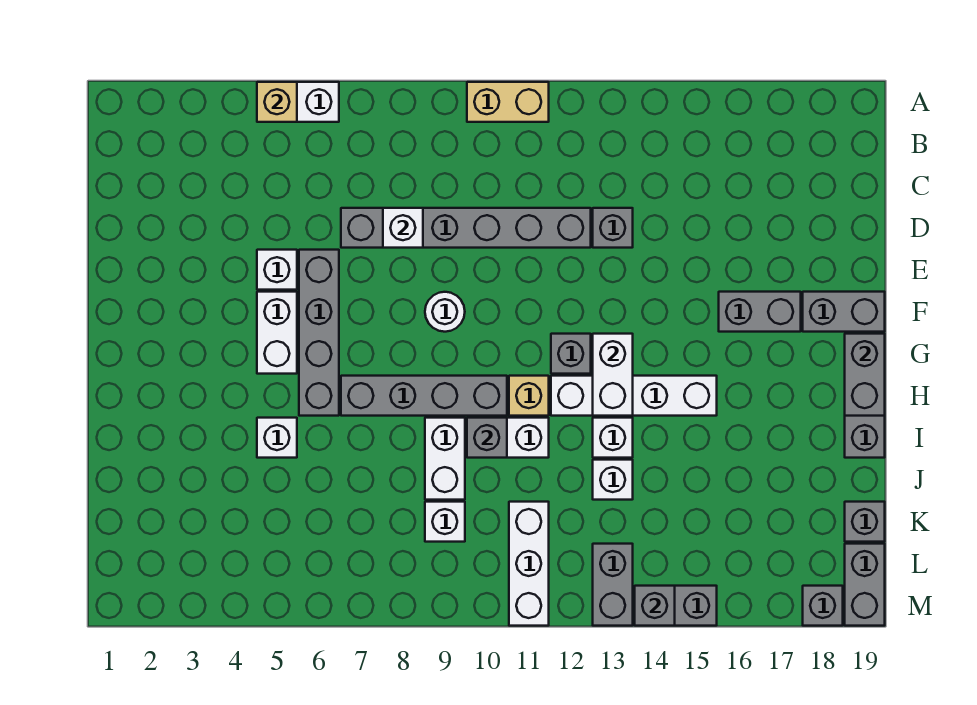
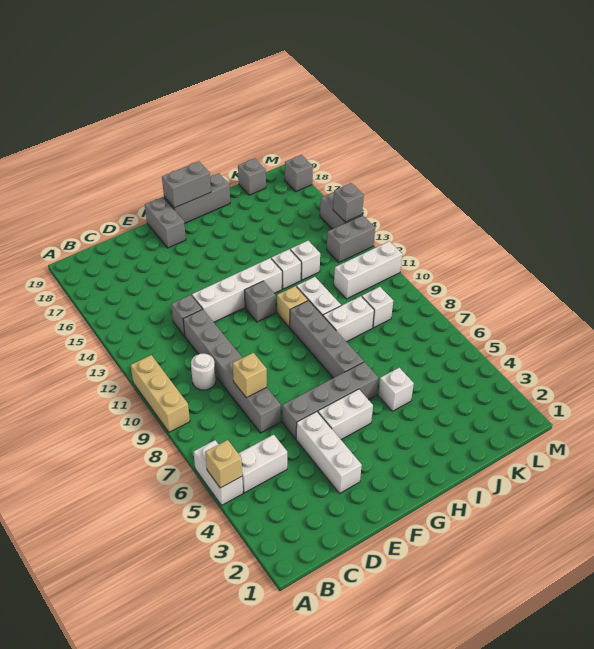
tan brick A10:A11 level 1 -> tan brick A9:A11 level 1
white brick D8 level 2 -> tan brick D8 level 2
white brick E5 level 1 -> white brick E3:E5 level 1
white round brick F9 level 1 -> white round brick C10 level 1
grey brick F16:F17 level 1 -> none
white brick G13:H13 level 2 -> white brick B5:C5 level 1
white brick H12:H15 level 1 -> white brick E13:H13 level 1
grey brick I10 level 2 -> none
grey brick L19:M19 level 1 -> none

